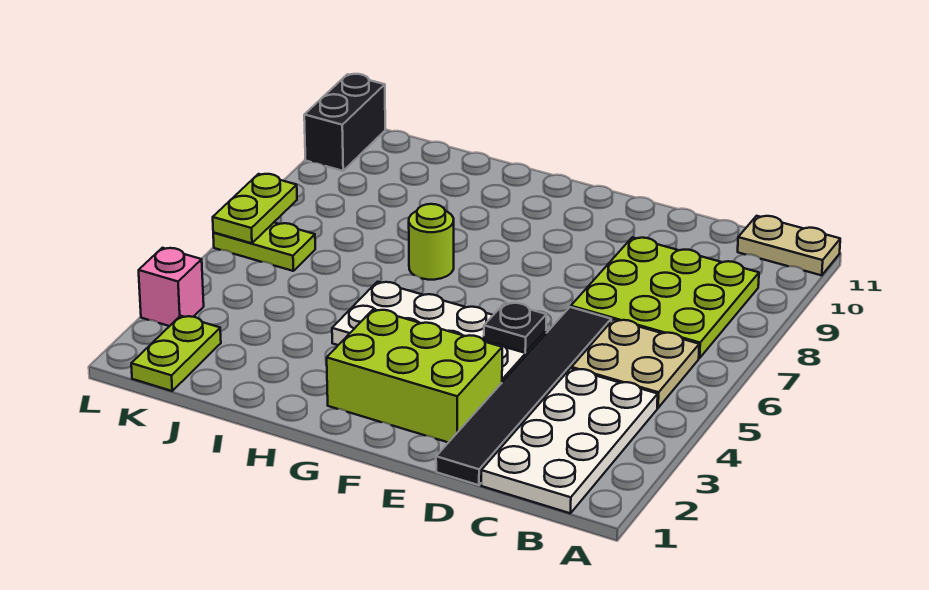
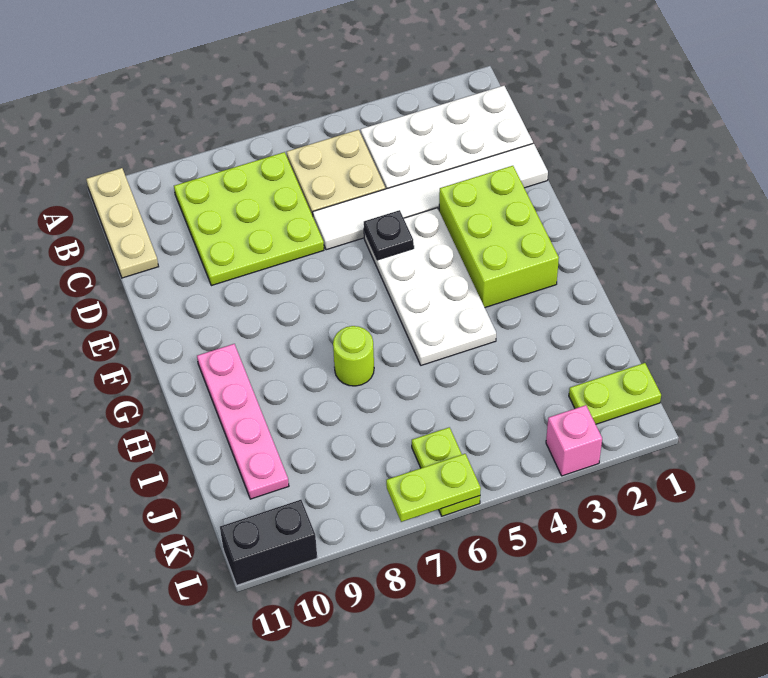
tan plate A11:B11 level 1 -> tan plate A11:C11 level 1
black tile D1:D6 level 1 -> white tile D1:D6 level 1
none -> pink plate G10:J10 level 1

